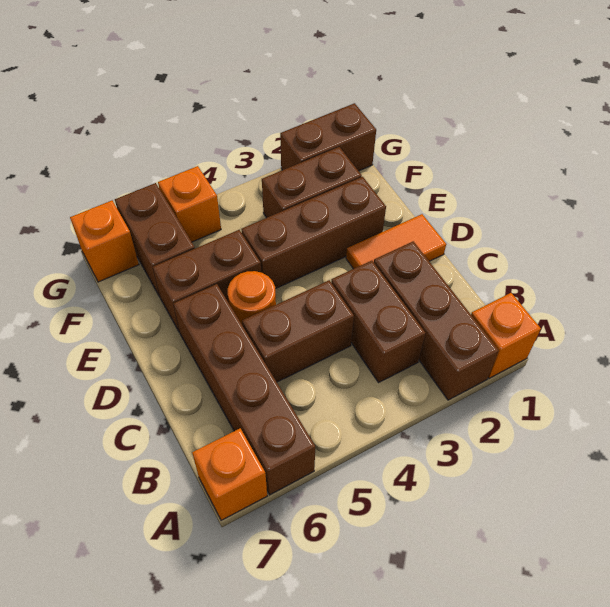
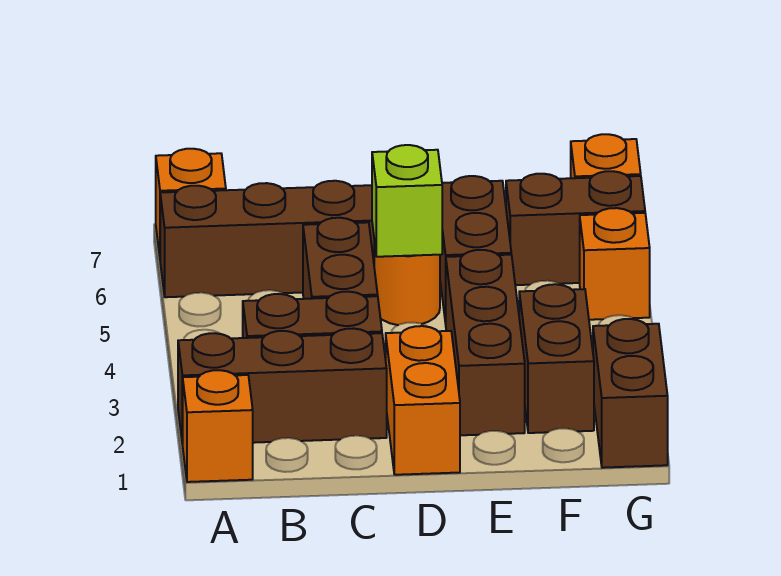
orange tile D1:D2 level 1 -> orange brick D1:D2 level 1
none -> lime brick D5 level 2

